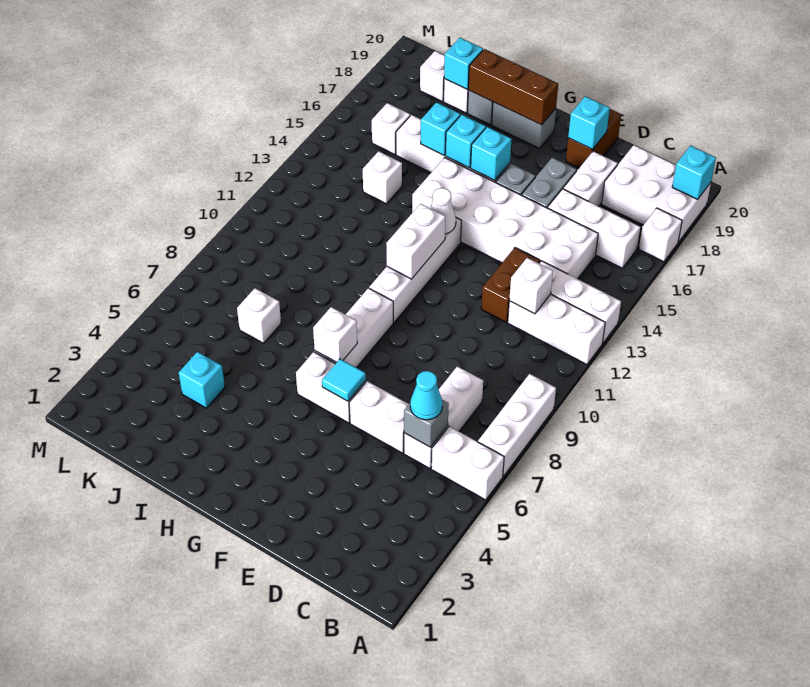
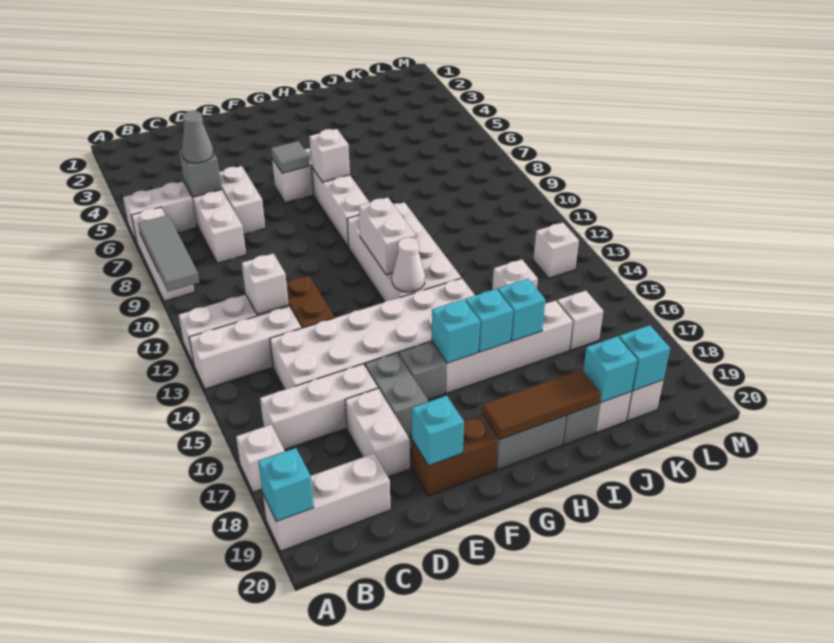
none -> grey tile A8:A10 level 2
white brick A18:C19 level 1 -> white brick A19:C19 level 1
cyan cone C6 level 3 -> grey cone C6 level 3
white brick D6:E6 level 1 -> white brick D6:D7 level 1
brown brick E19:E20 level 1 -> brown brick E19:F19 level 1
cyan tile F6 level 2 -> grey tile F6 level 2
white brick G10:G13 level 1 -> white brick G10:H13 level 1
brown brick G19:I19 level 2 -> brown tile G19:I19 level 2
cyan brick J4 level 1 -> cyan brick K19 level 2
white brick J7 level 1 -> white brick L13 level 1

